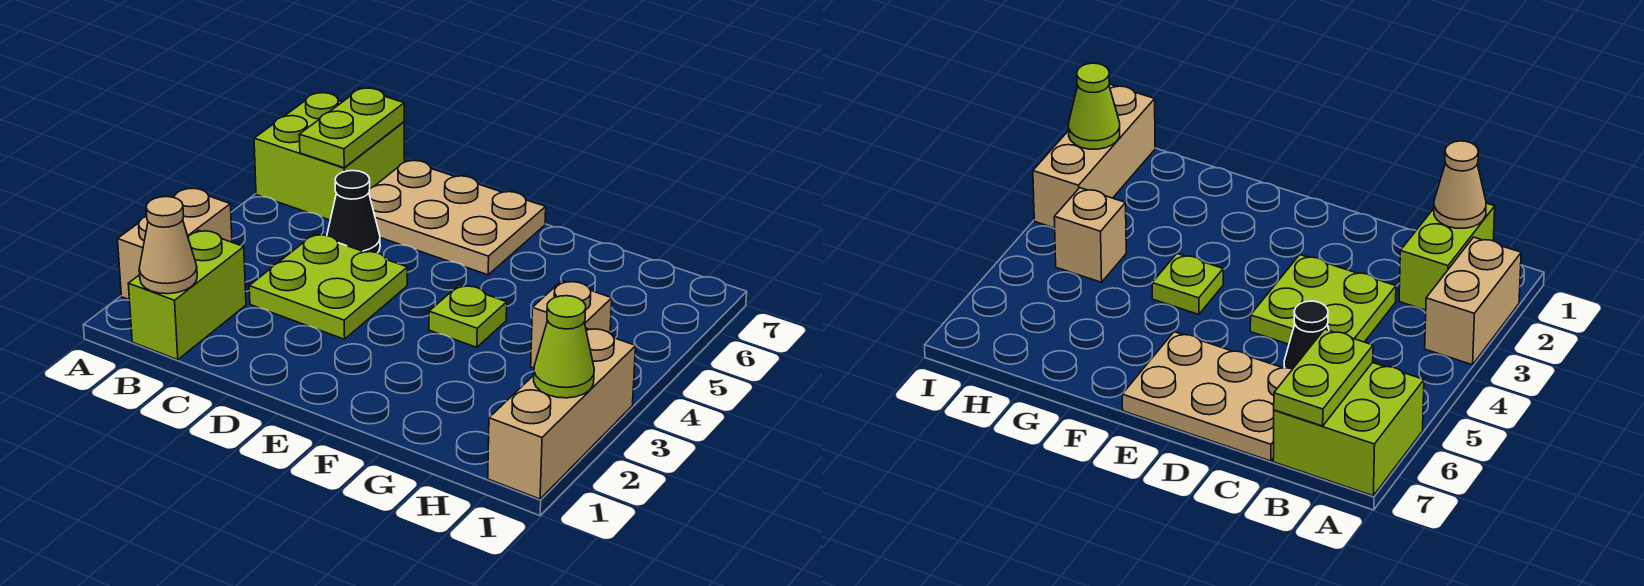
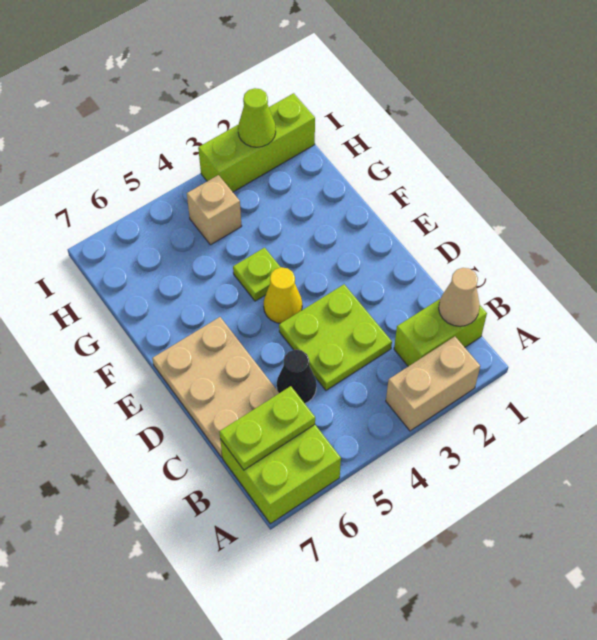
none -> yellow cone E4 level 1
tan brick I1:I3 level 1 -> lime brick I1:I3 level 1

